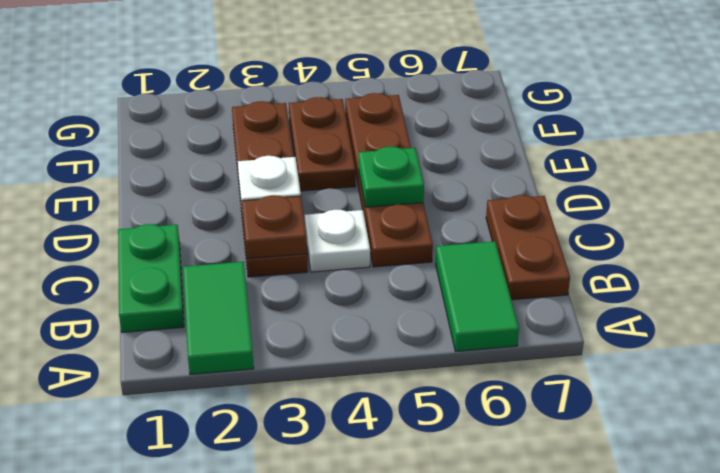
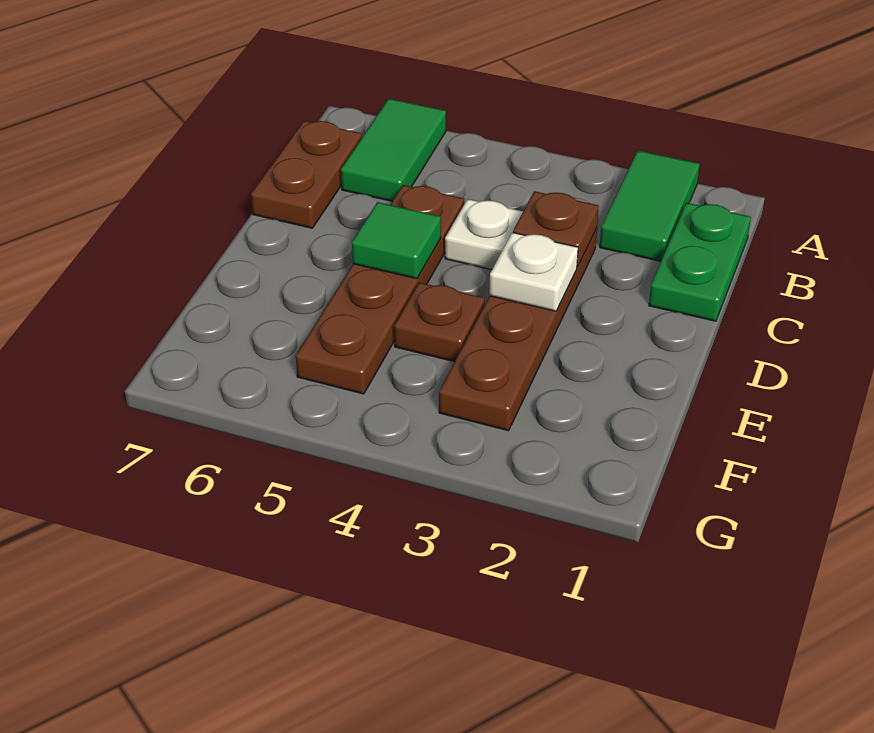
green plate D5 level 2 -> green tile D5 level 2
brown plate E4:F4 level 1 -> brown plate E4 level 1

